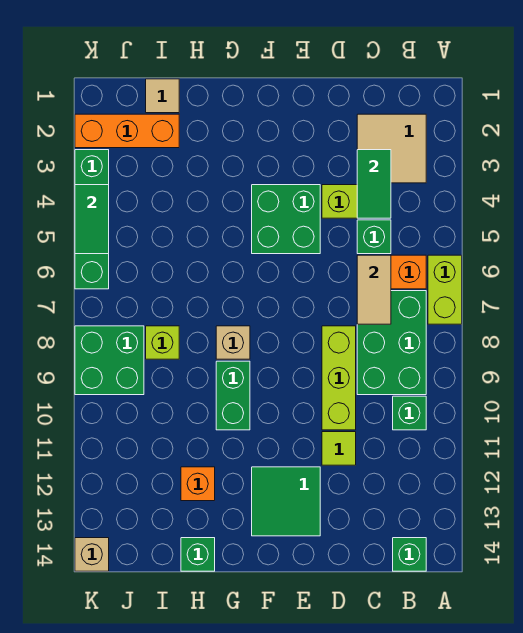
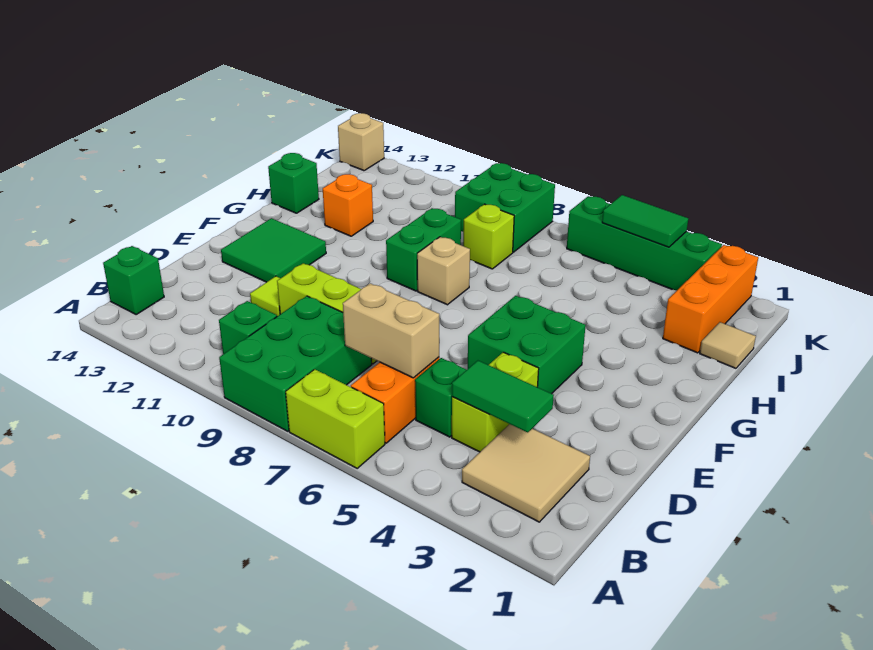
green brick B7:C9 level 1 -> green brick A8:C9 level 1
tan tile C6:C7 level 2 -> tan brick C6:C7 level 2
green brick G9:G10 level 1 -> green brick G9:H9 level 1

